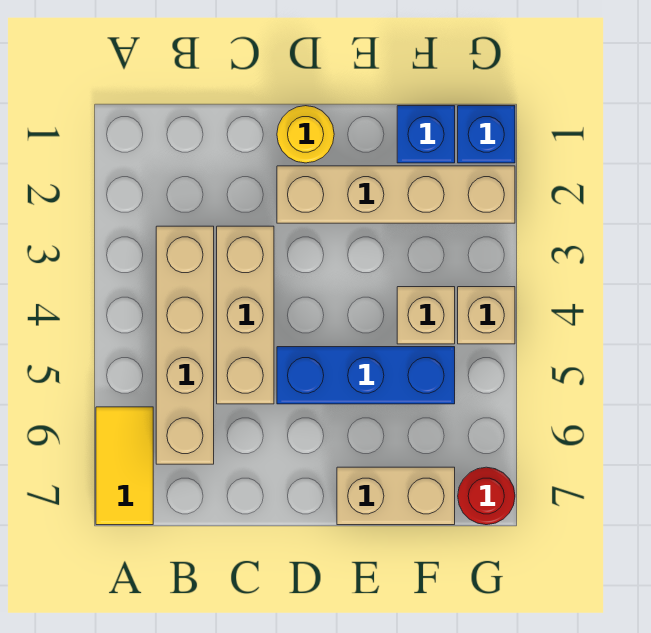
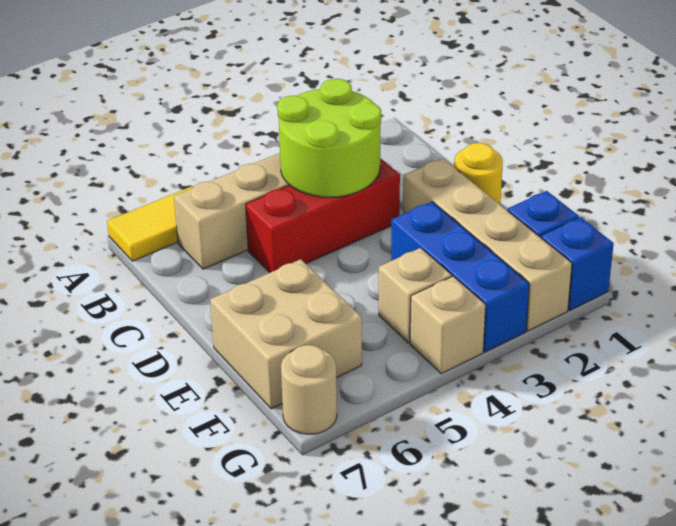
none -> lime round brick B3:C4 level 2
tan brick C3:C5 level 1 -> red brick C3:C5 level 1
blue brick D5:F5 level 1 -> blue brick E3:G3 level 1
tan brick E7:F7 level 1 -> tan brick E6:F7 level 1
red round brick G7 level 1 -> tan round brick G7 level 1

